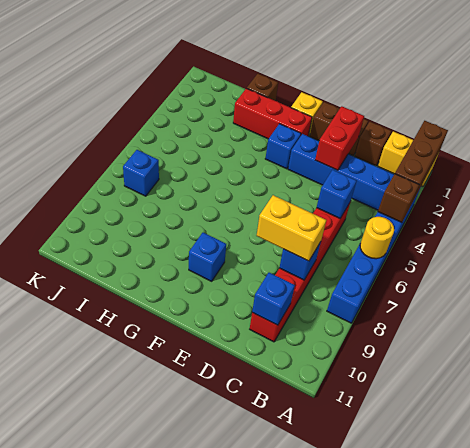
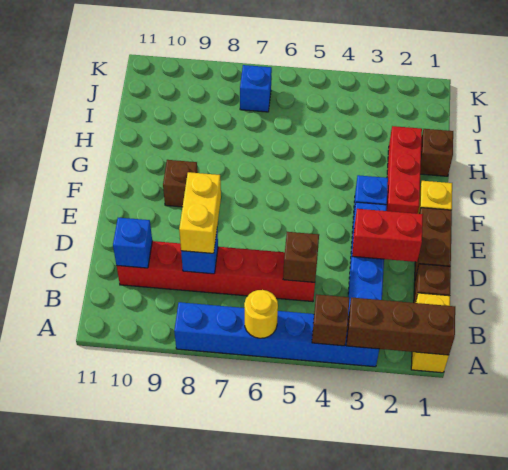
blue brick C5 level 2 -> brown brick C5 level 2
blue brick F9 level 1 -> brown brick F9 level 1

